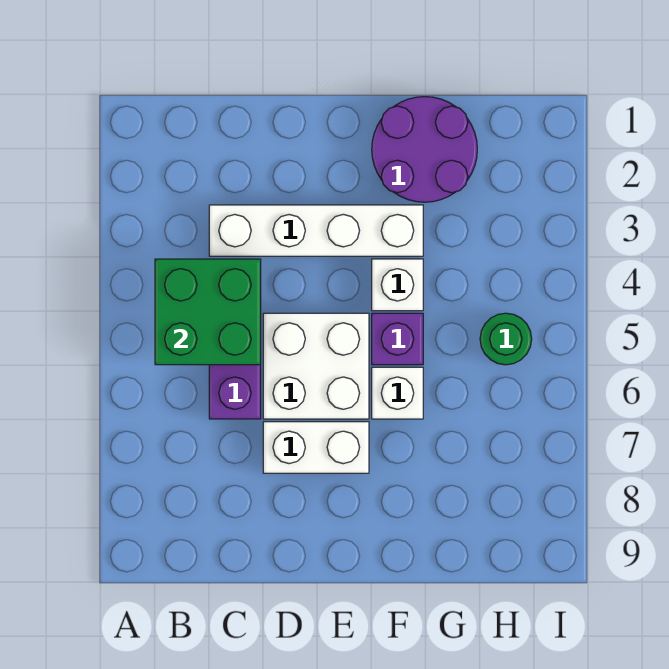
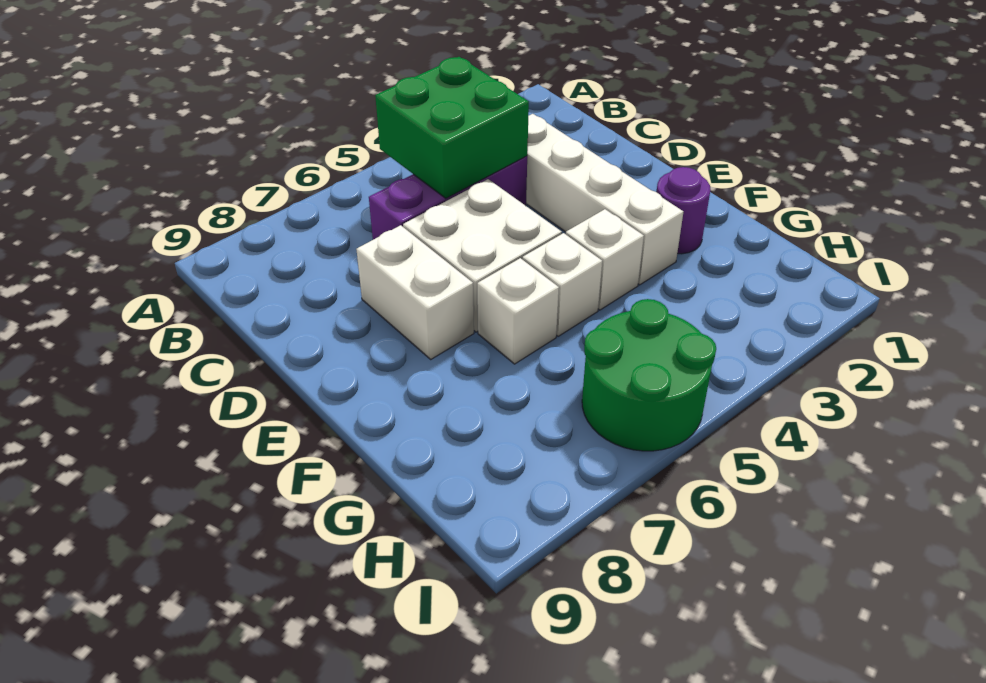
purple round brick F1:G2 level 1 -> purple round brick F2 level 1
purple brick F5 level 1 -> white brick F5 level 1
green round brick H5 level 1 -> green round brick H5:I6 level 1

